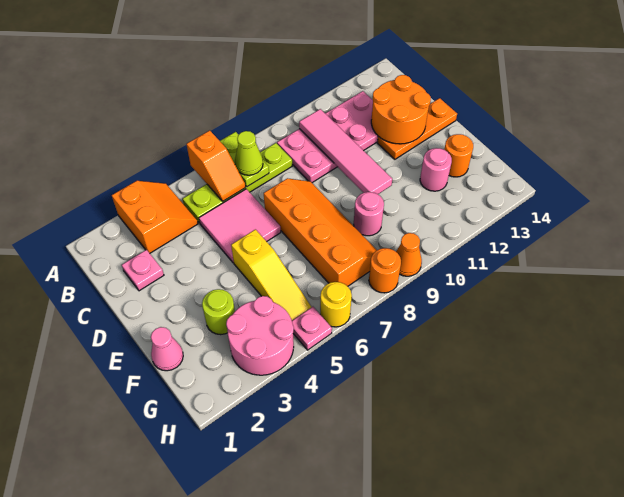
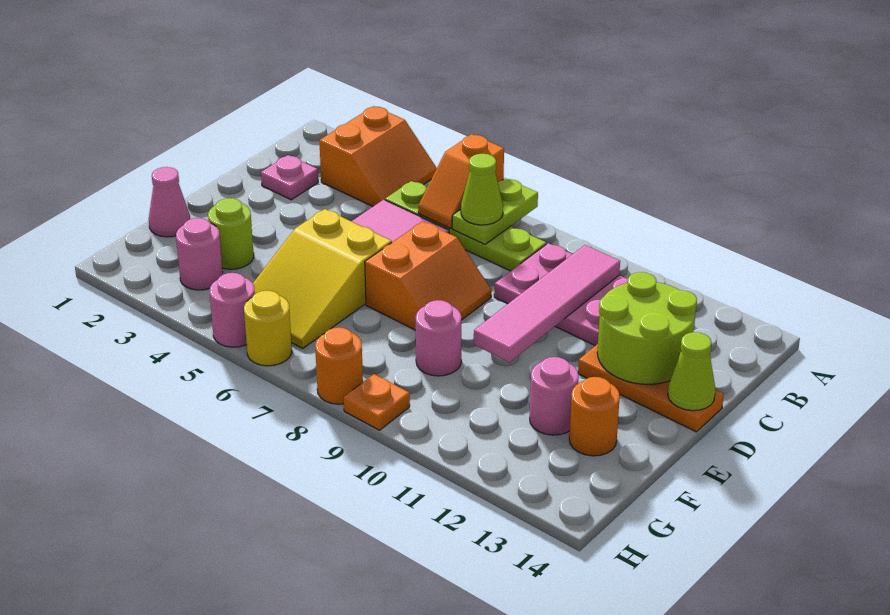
orange round brick C12:D13 level 2 -> lime round brick C12:D13 level 2
orange slope D7:G8 level 1 top 7 -> orange slope D7:E8 level 1 top 7
none -> lime cone D14 level 2
yellow slope E5:G5 level 1 top E -> yellow slope E5:G6 level 1 top E
pink round brick G3:H4 level 1 -> pink round brick G3 level 1
pink plate H5 level 1 -> pink round brick H5 level 1
orange cone H9 level 1 -> orange plate H9 level 1

